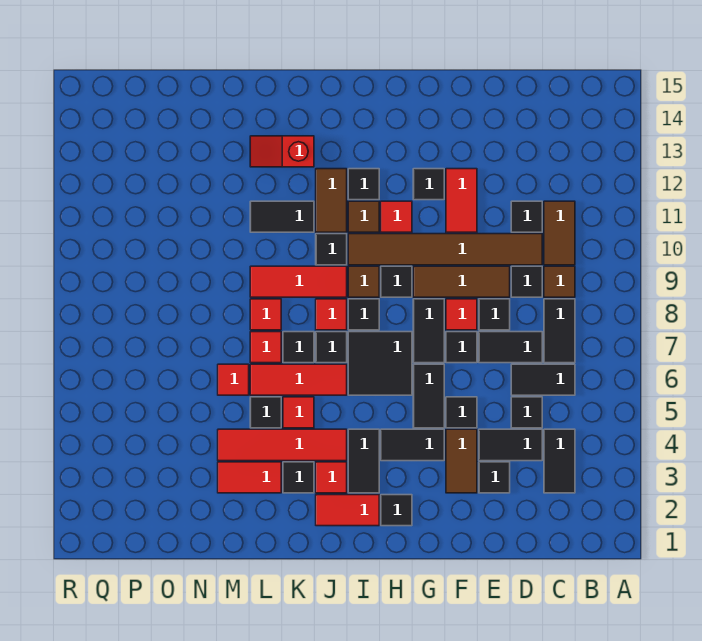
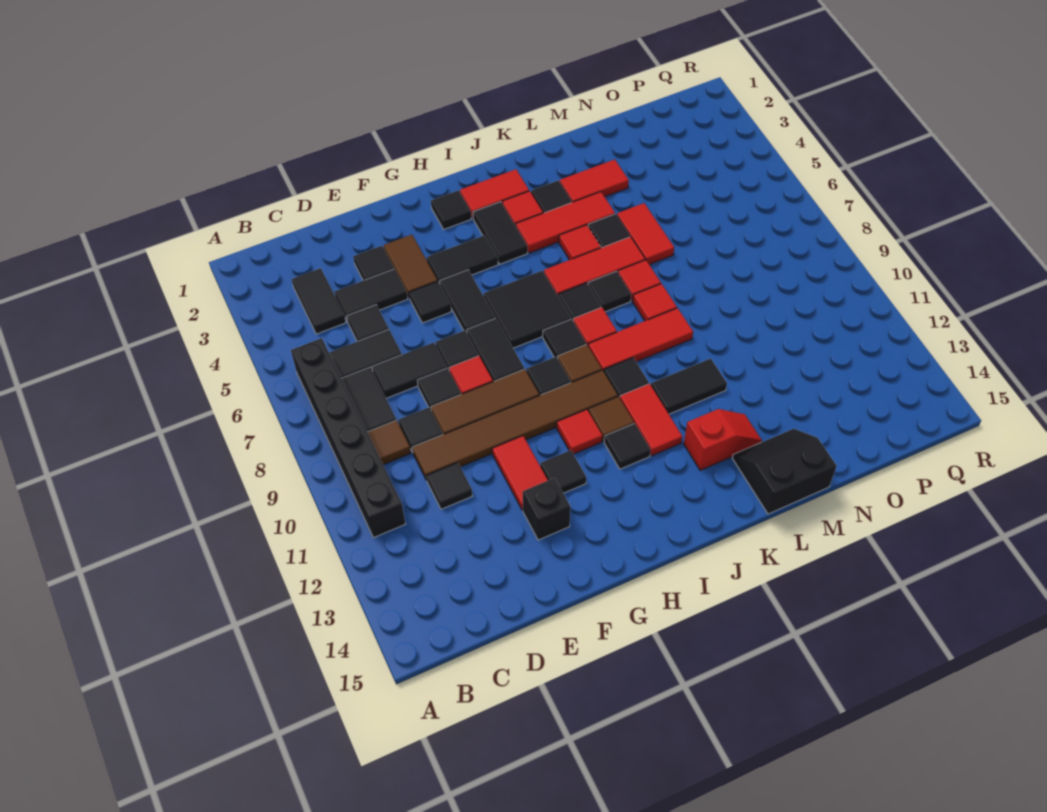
none -> black brick B6:B11 level 1
brown tile C10:C11 level 1 -> none
none -> black brick F13 level 1
red tile J4:M4 level 1 -> red tile J4:L4 level 1
brown tile J11:J12 level 1 -> red tile J11:J12 level 1
none -> black slope L14:M15 level 1 top 15
red tile M6 level 1 -> red tile M5:M6 level 1

